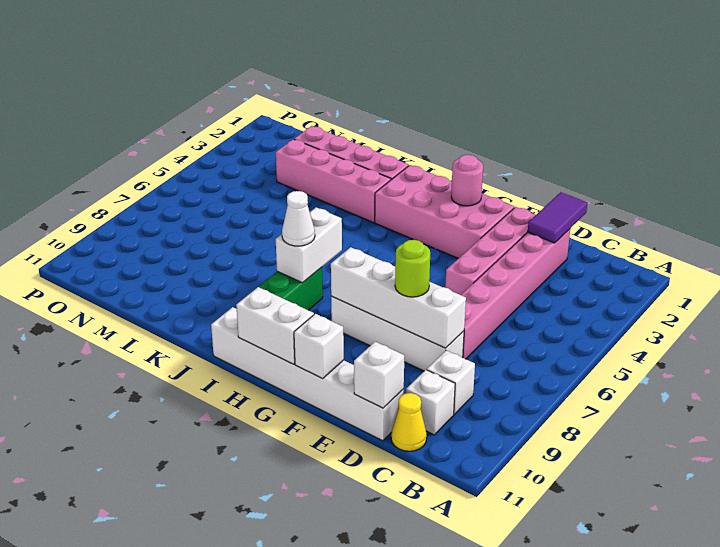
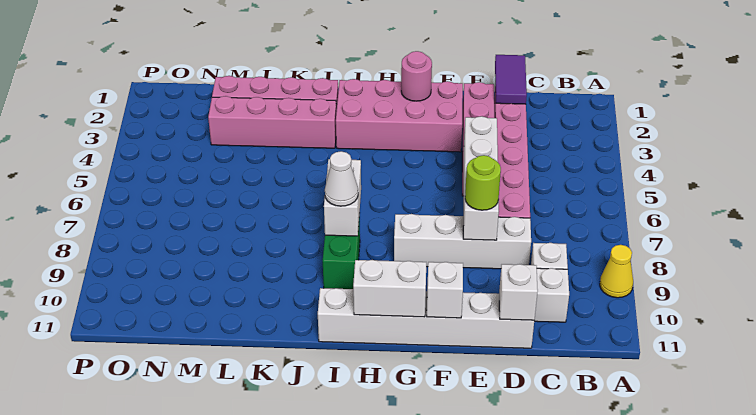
yellow cone C11 level 1 -> yellow cone A9 level 1
white brick D8:G8 level 2 -> white brick E5:E8 level 2

